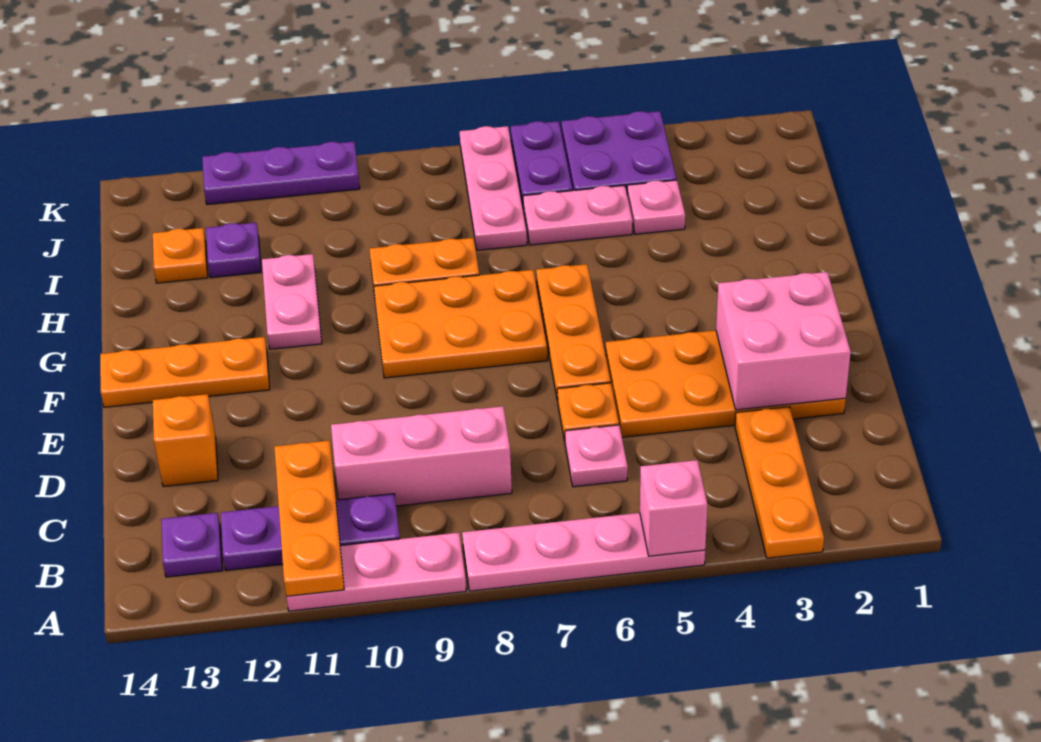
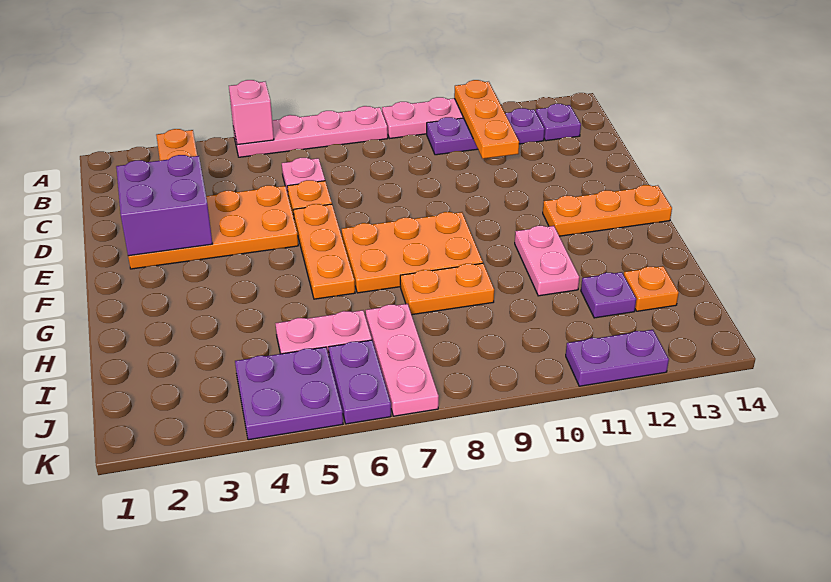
pink brick C8:C10 level 1 -> none
pink brick D2:E3 level 2 -> purple brick D2:E3 level 2
orange brick D13 level 1 -> none
pink plate I4 level 1 -> none
purple plate K10:K12 level 1 -> purple plate K11:K12 level 1

